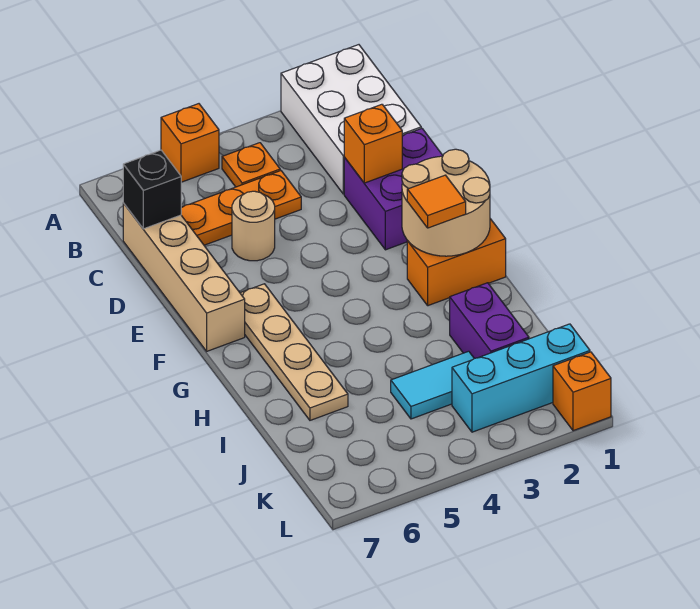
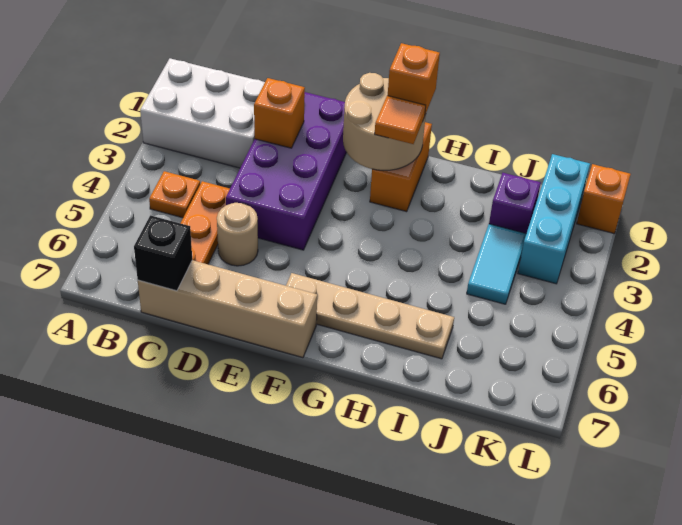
orange brick A5 level 1 -> orange brick G1 level 3
purple brick D1:E2 level 1 -> purple brick D1:E4 level 1
purple brick I2:J2 level 1 -> purple brick J2 level 1

